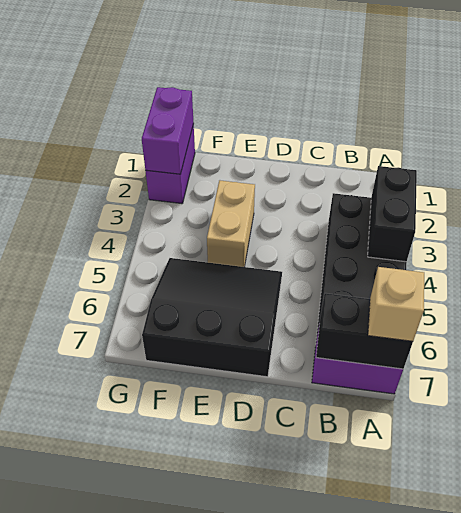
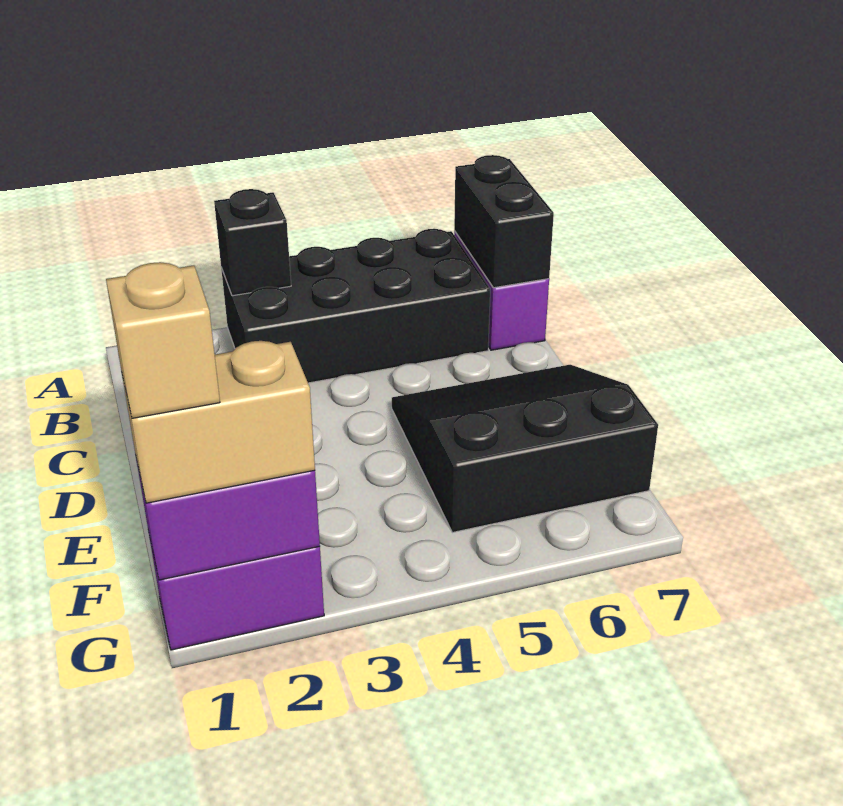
black brick A3:A4 level 2 -> black brick A3 level 2
tan brick A7 level 3 -> tan brick G1 level 4
black slope D5:F7 level 1 top 7 -> black slope D5:F7 level 1 top F
tan brick E3:E4 level 1 -> tan brick G1:G2 level 3

